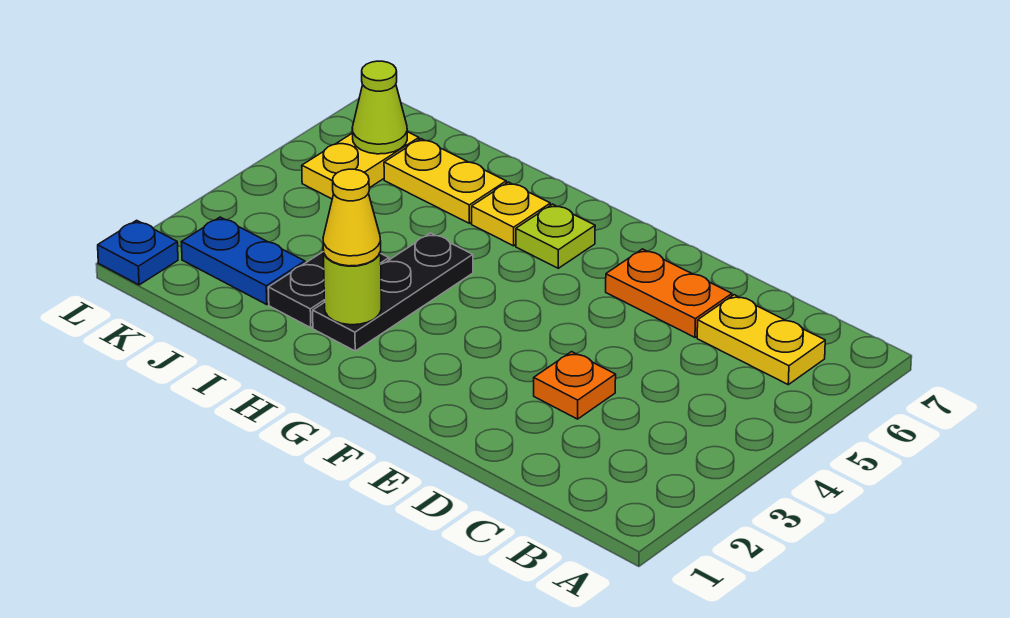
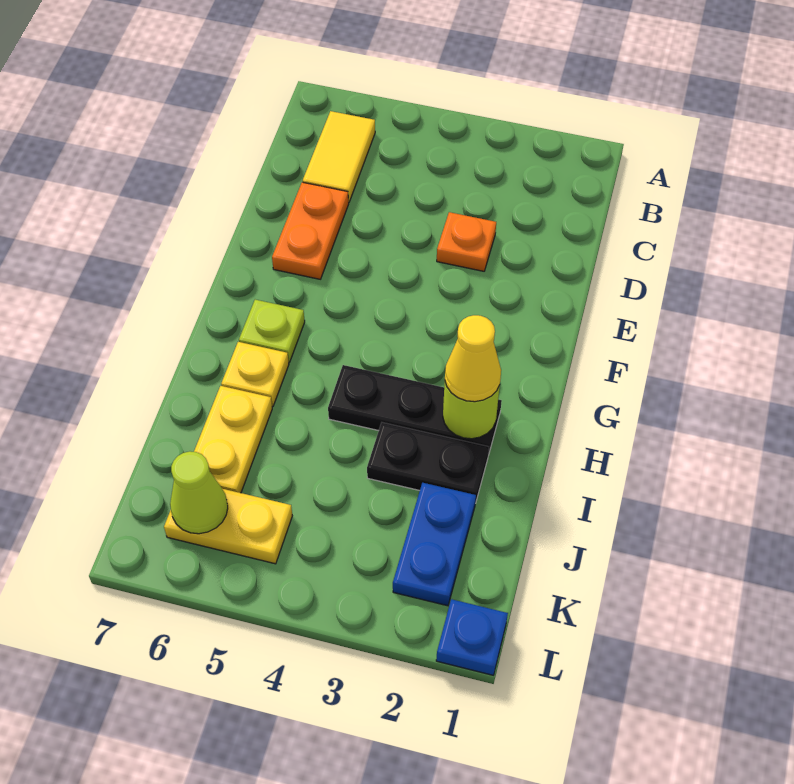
yellow plate B6:C6 level 1 -> yellow tile B6:C6 level 1

